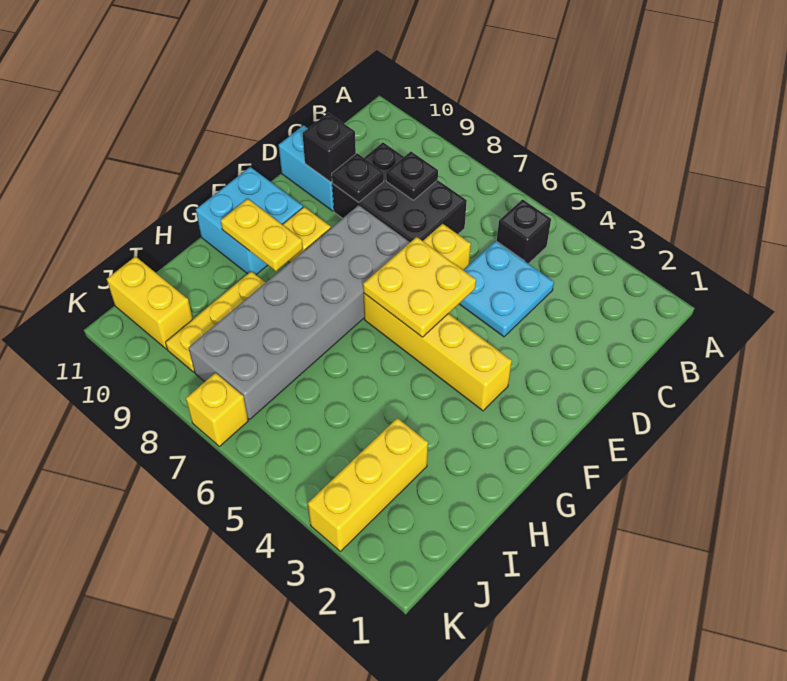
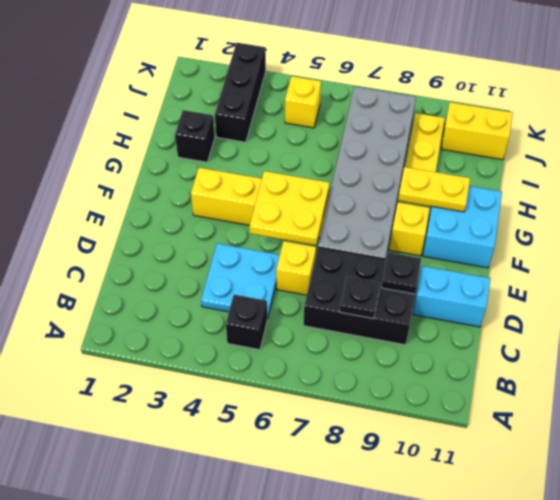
black brick D10 level 2 -> black brick H2 level 1
yellow brick I3:K3 level 1 -> black brick I3:K3 level 1
yellow brick K7 level 1 -> yellow brick J5 level 1

